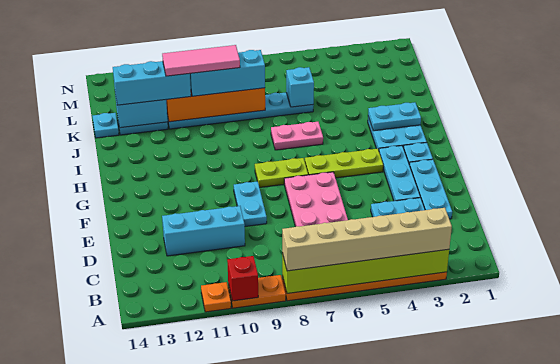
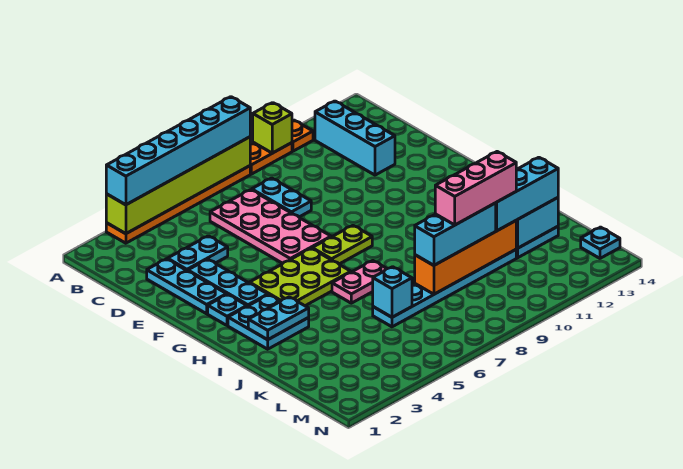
tan brick A3:A8 level 3 -> cyan brick A3:A8 level 3
red brick A10 level 2 -> lime brick A10 level 2
cyan brick D10:D12 level 1 -> cyan brick B12:D12 level 1
cyan plate E9:F9 level 1 -> cyan plate C8:D8 level 1
lime plate G4:G6 level 1 -> lime plate G4:H6 level 1
pink tile K9:K11 level 4 -> pink brick K9:K11 level 4
cyan plate K14 level 1 -> cyan plate M14 level 1

